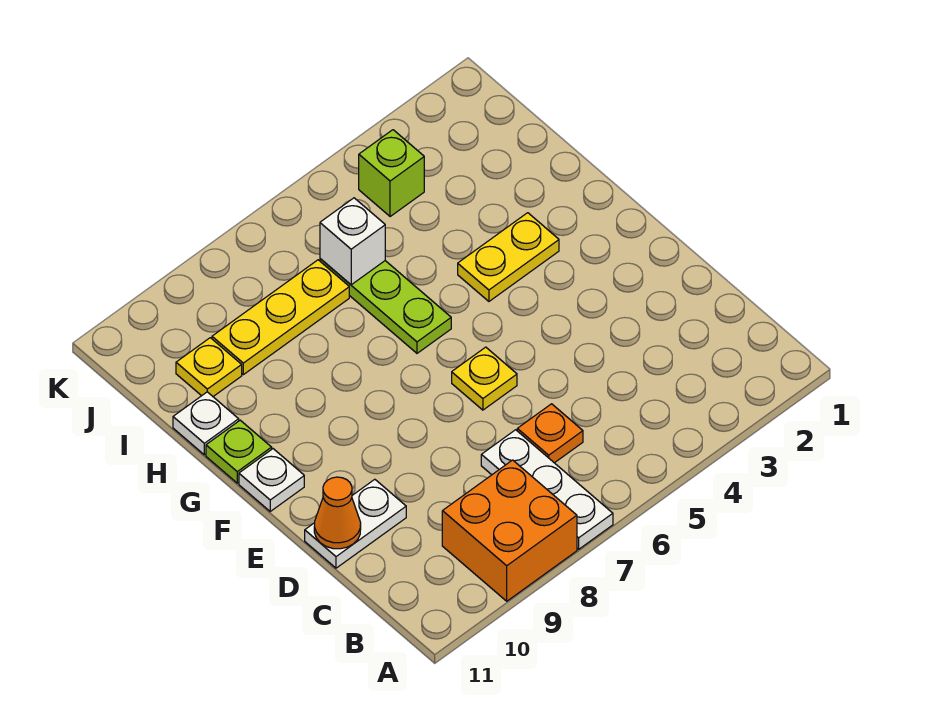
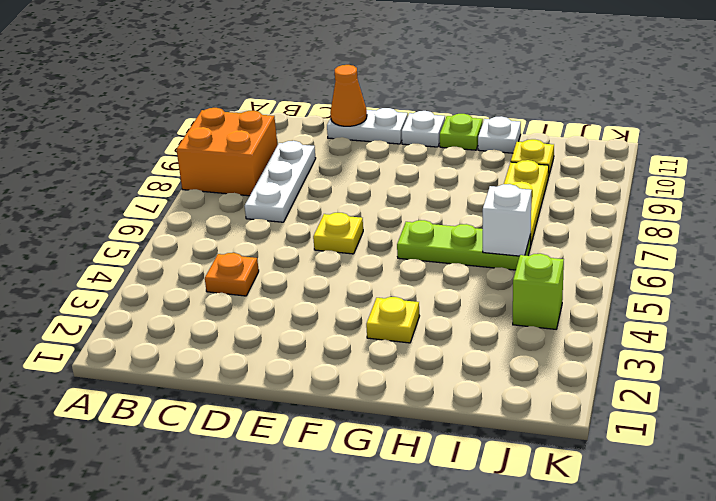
white plate A7:C7 level 1 -> white plate C7:C9 level 1
orange plate C6 level 1 -> orange plate C4 level 1
white plate D10:D11 level 1 -> white plate D11:E11 level 1
yellow plate G3:G4 level 1 -> yellow plate G3 level 1

